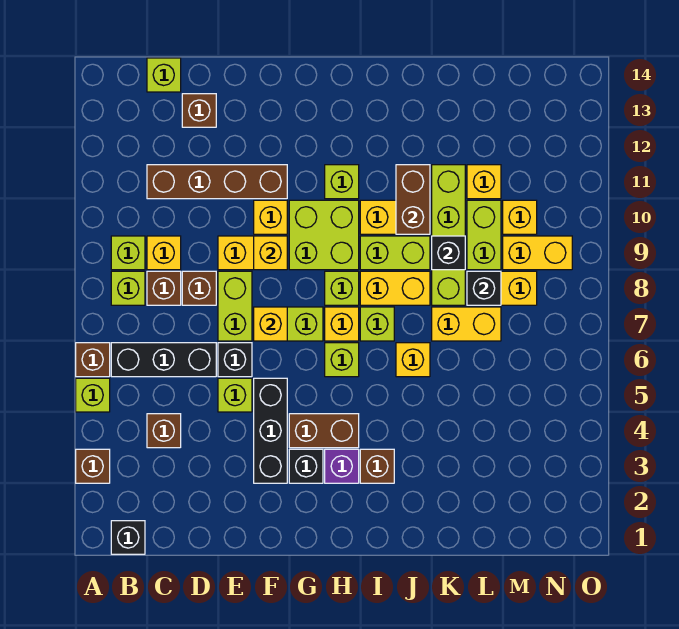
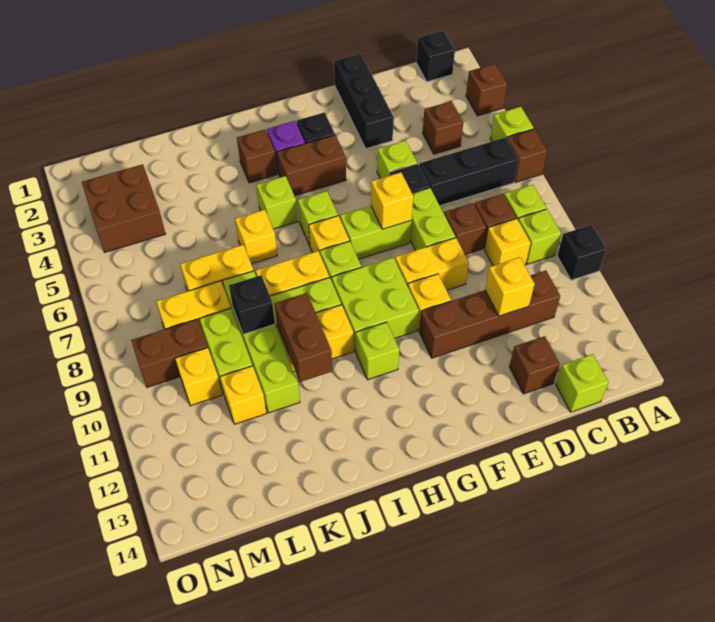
black brick F3:F5 level 1 -> black brick E1:E3 level 1
yellow brick F9 level 2 -> yellow brick D11 level 2
lime brick I7 level 1 -> lime brick I5 level 1
black brick L8 level 2 -> black brick A10 level 1
none -> brown brick M3:N4 level 1
yellow brick M9:N9 level 1 -> brown brick M9:N9 level 1

